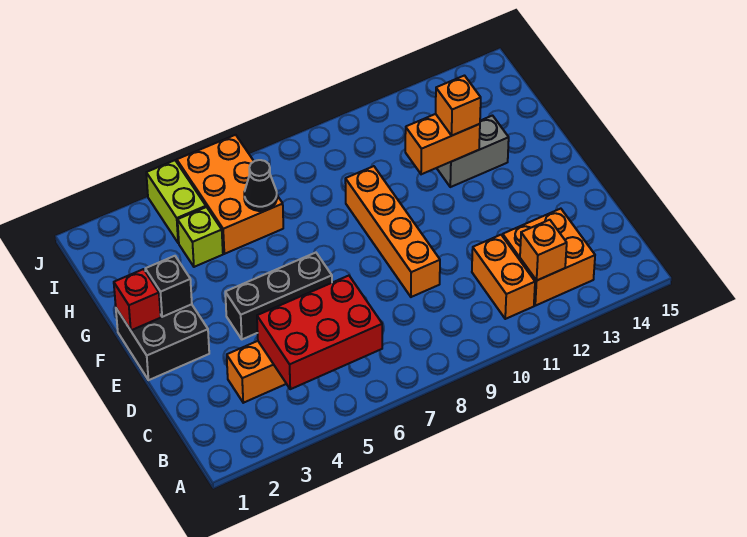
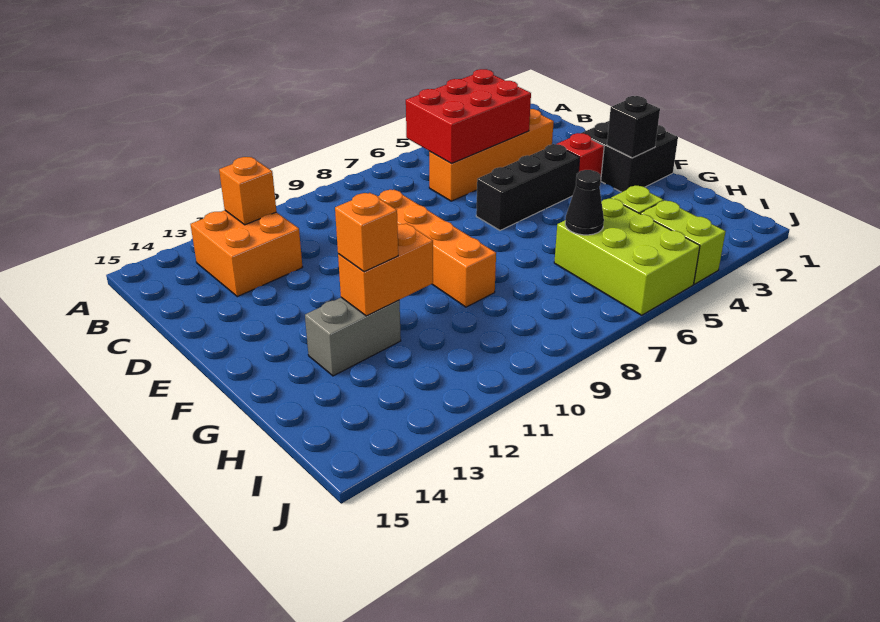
orange brick B11:C11 level 1 -> none
red brick F1 level 2 -> red brick E3 level 1
orange brick H5:J6 level 1 -> lime brick H5:J6 level 1

